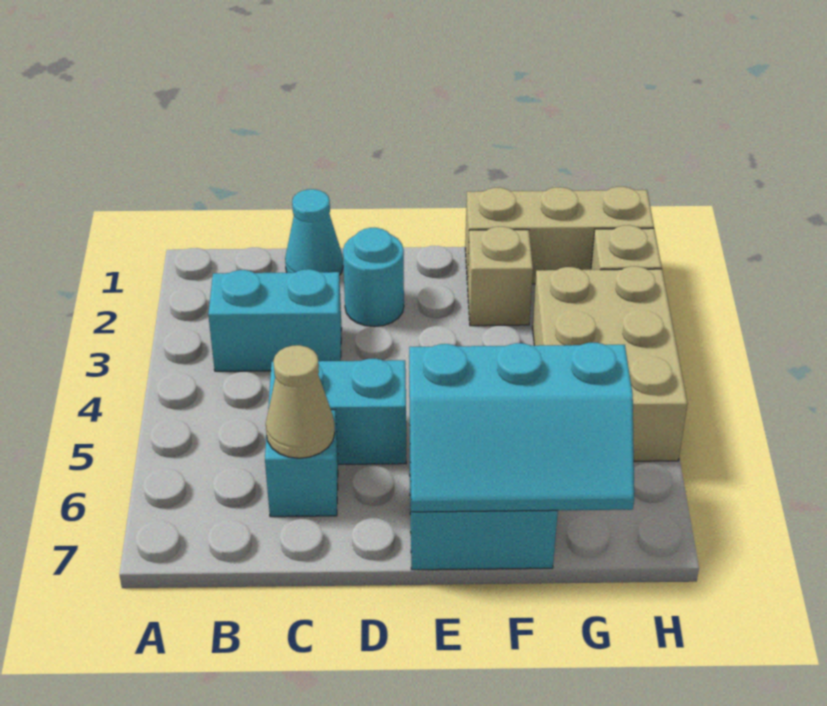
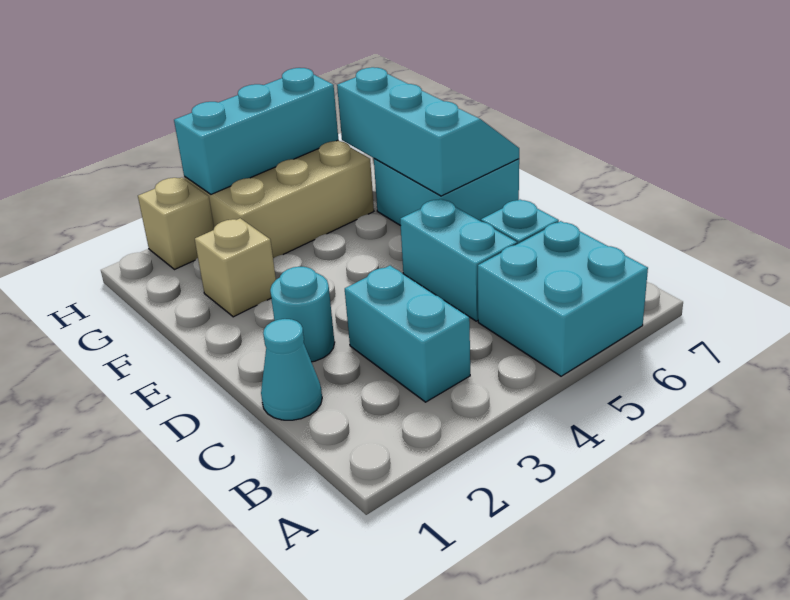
none -> cyan brick A5:B6 level 1
tan cone C6 level 2 -> none
tan brick F1:H1 level 1 -> none
none -> cyan brick H3:H5 level 2

